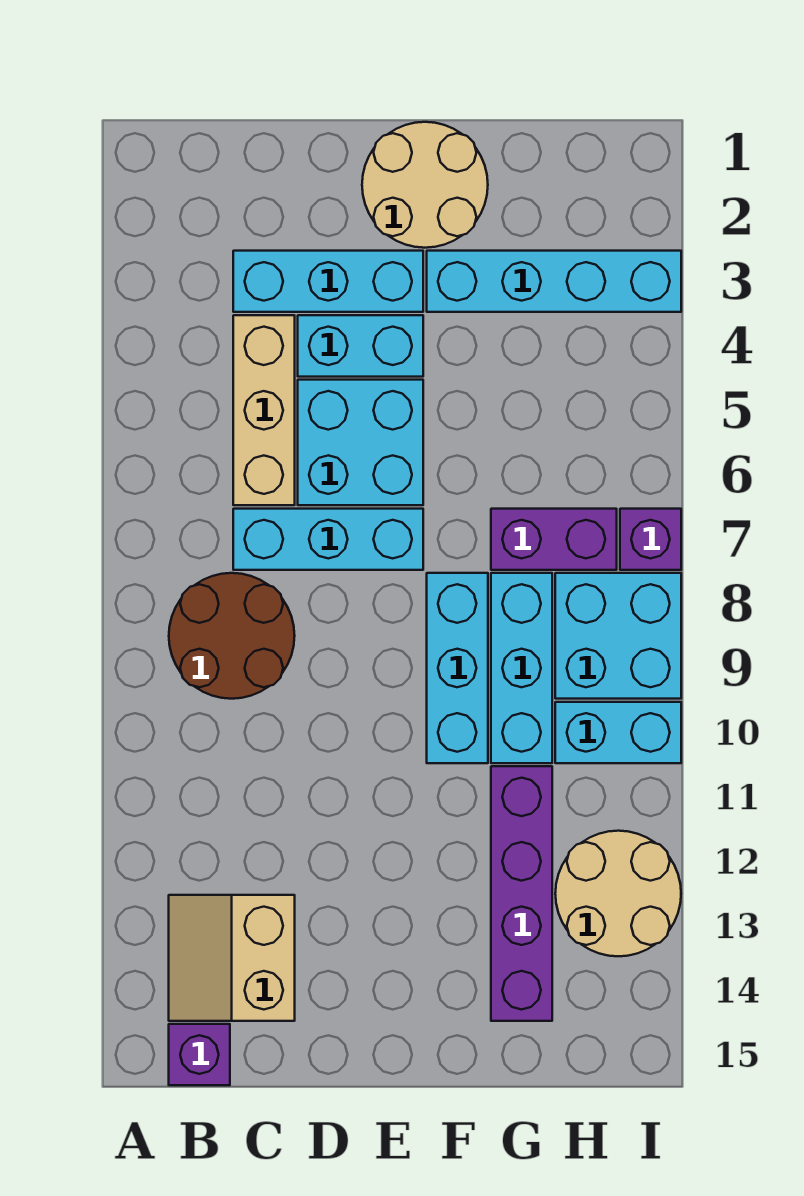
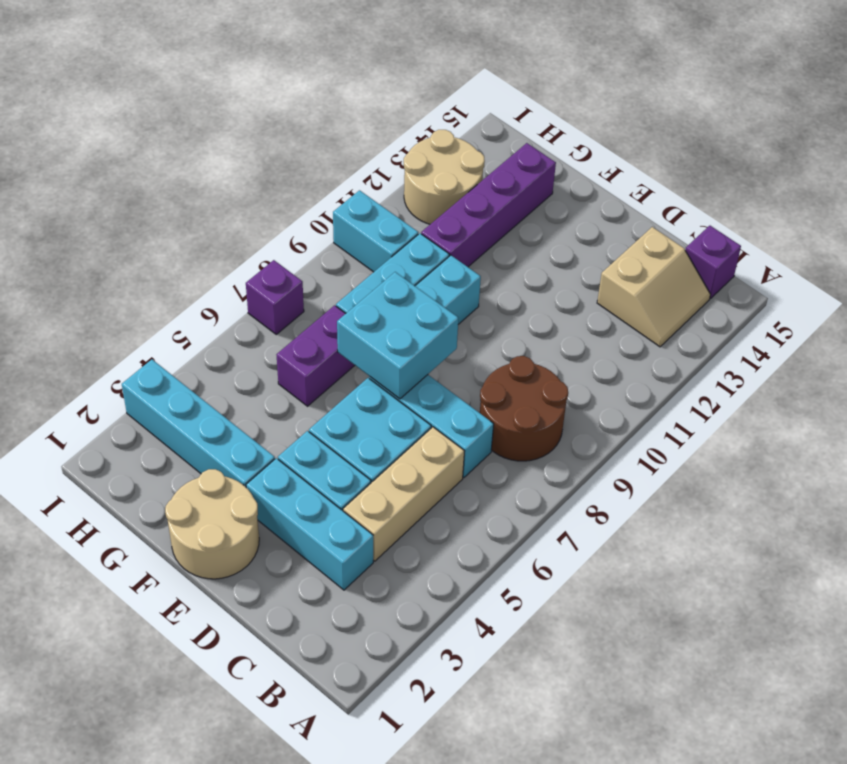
purple brick G7:H7 level 1 -> purple brick G6:G7 level 1
cyan brick H8:I9 level 1 -> cyan brick E7:F8 level 2

